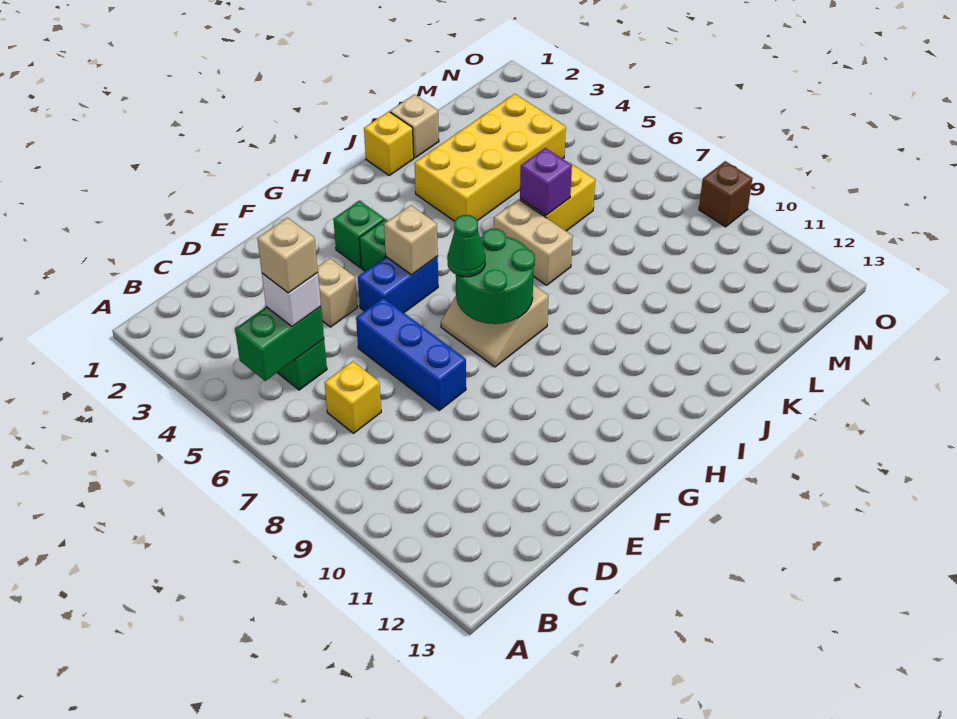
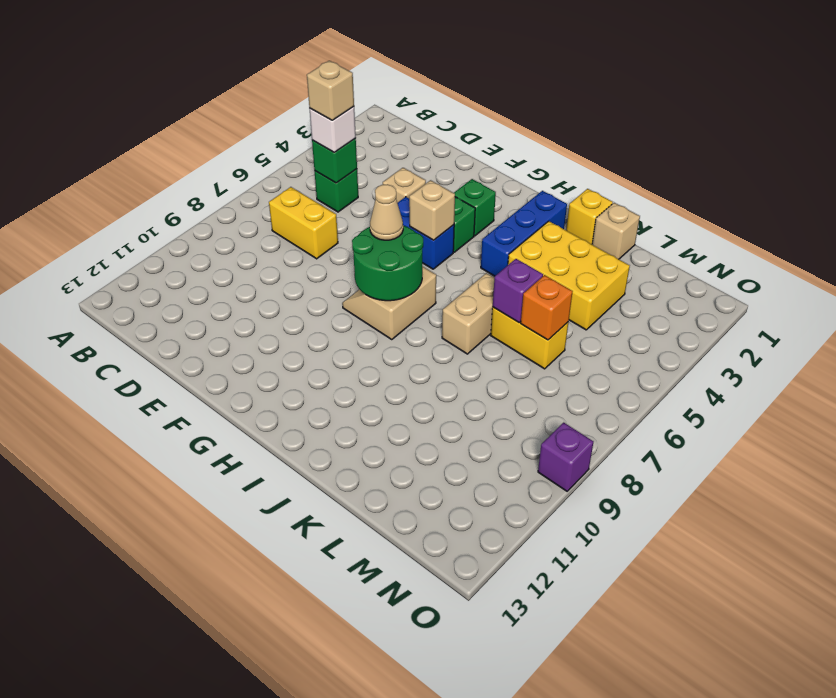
green brick B5:C5 level 2 -> green brick C5 level 2
yellow brick C7 level 1 -> yellow brick C7:D7 level 1
blue brick E6:E8 level 1 -> blue brick I2:I4 level 1
green cone G7 level 3 -> tan cone G7 level 3
yellow brick J3:M4 level 1 -> yellow brick J3:L4 level 1
none -> orange brick L6 level 2
brown brick O9 level 1 -> purple brick O9 level 1

